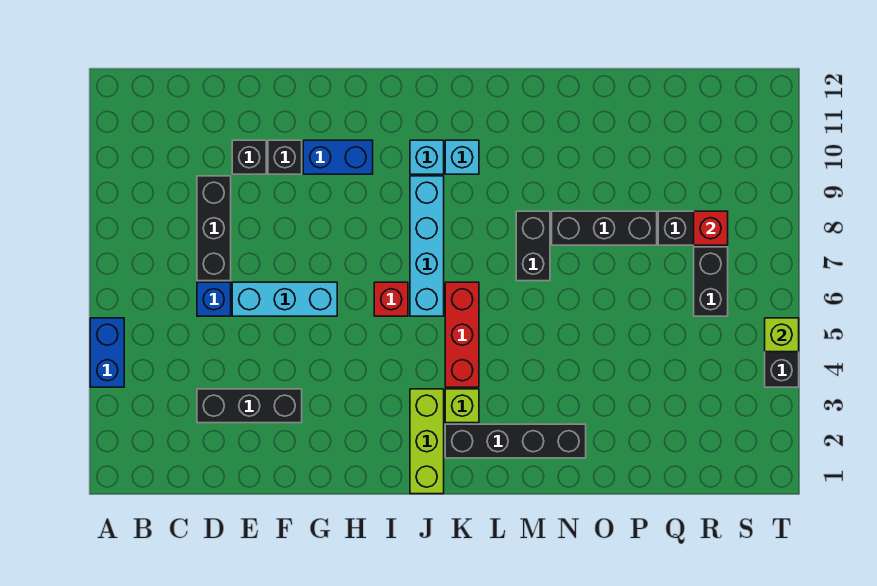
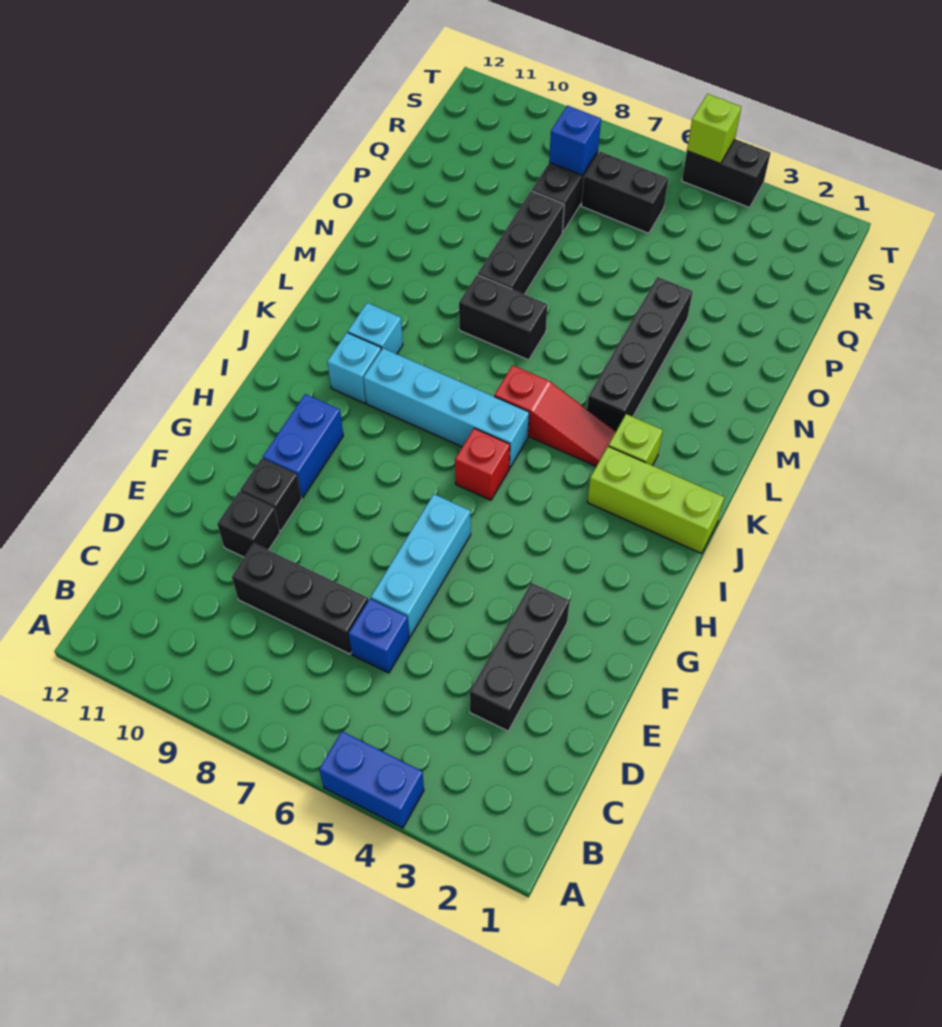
black brick K2:N2 level 1 -> black brick L4:O4 level 1
red brick K4:K6 level 1 -> red slope K4:K6 level 1 top 6
red brick R8 level 2 -> blue brick R8 level 2

